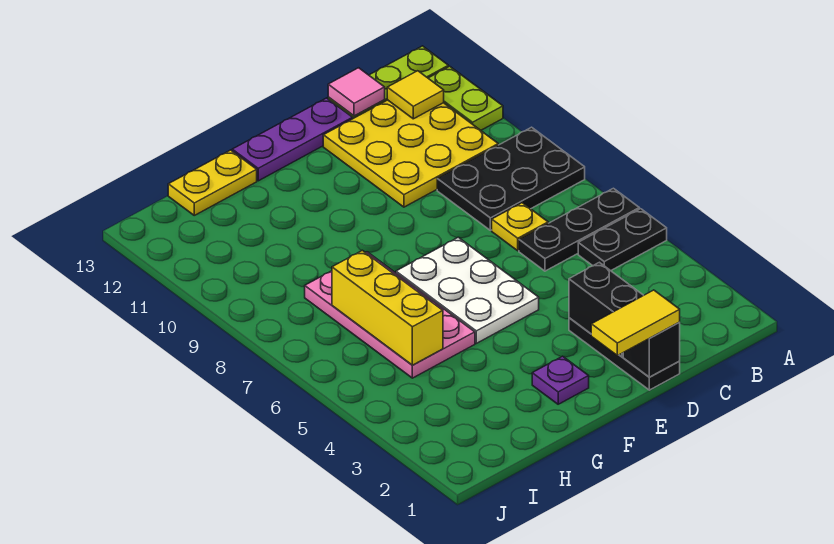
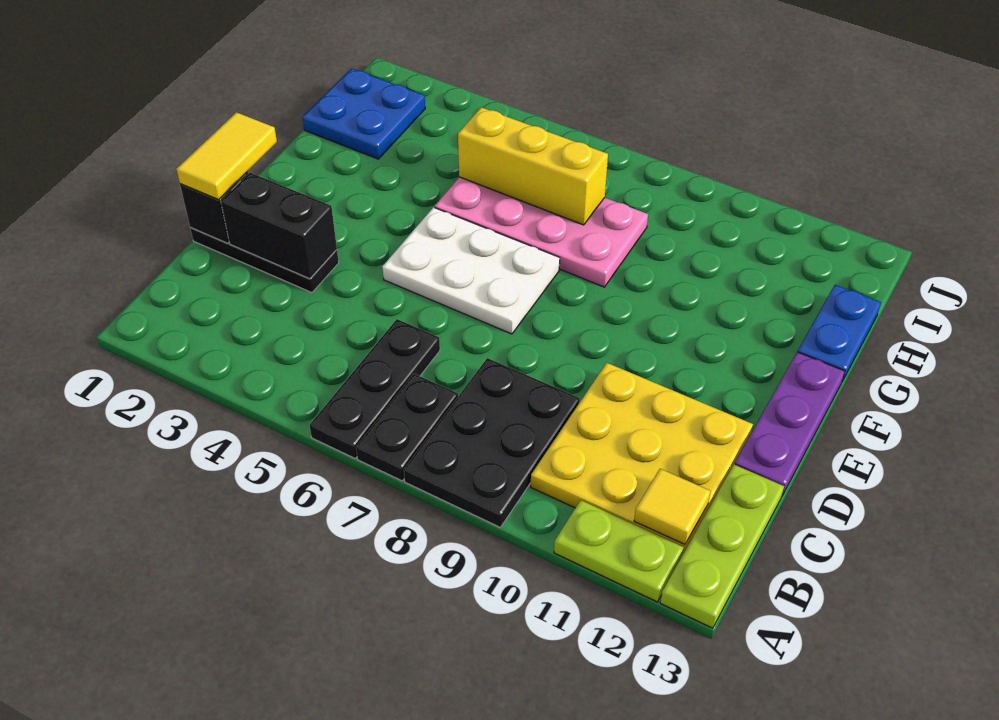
black plate A5:B5 level 1 -> black plate A7:B7 level 1
yellow plate C7 level 1 -> none
pink tile C13 level 2 -> none
purple plate F2 level 1 -> none
yellow plate G13:H13 level 1 -> blue plate G13:H13 level 1
none -> blue plate H1:I2 level 1

